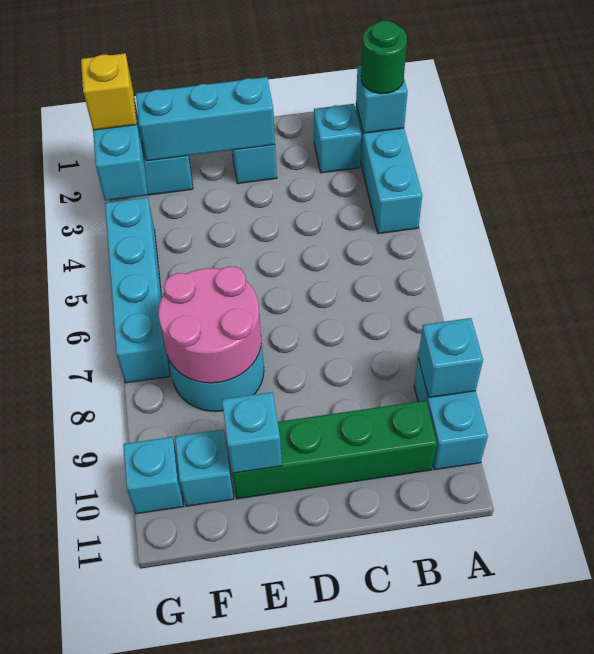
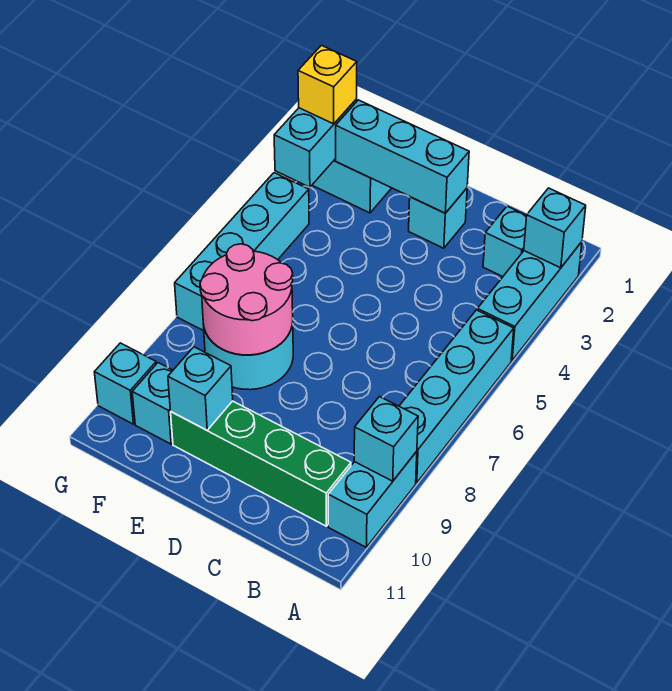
green round brick A2 level 3 -> none
none -> cyan brick A5:A8 level 1

